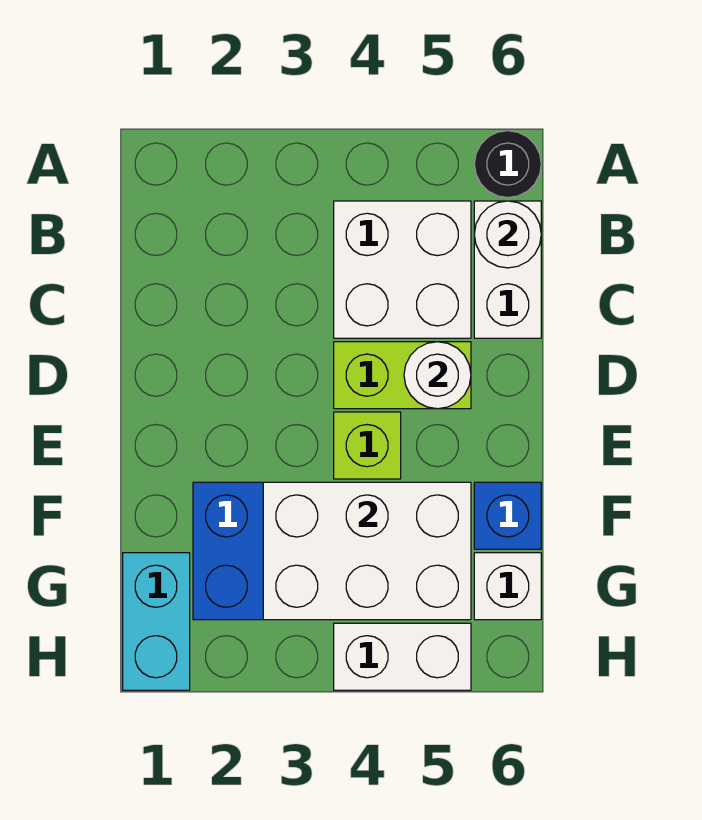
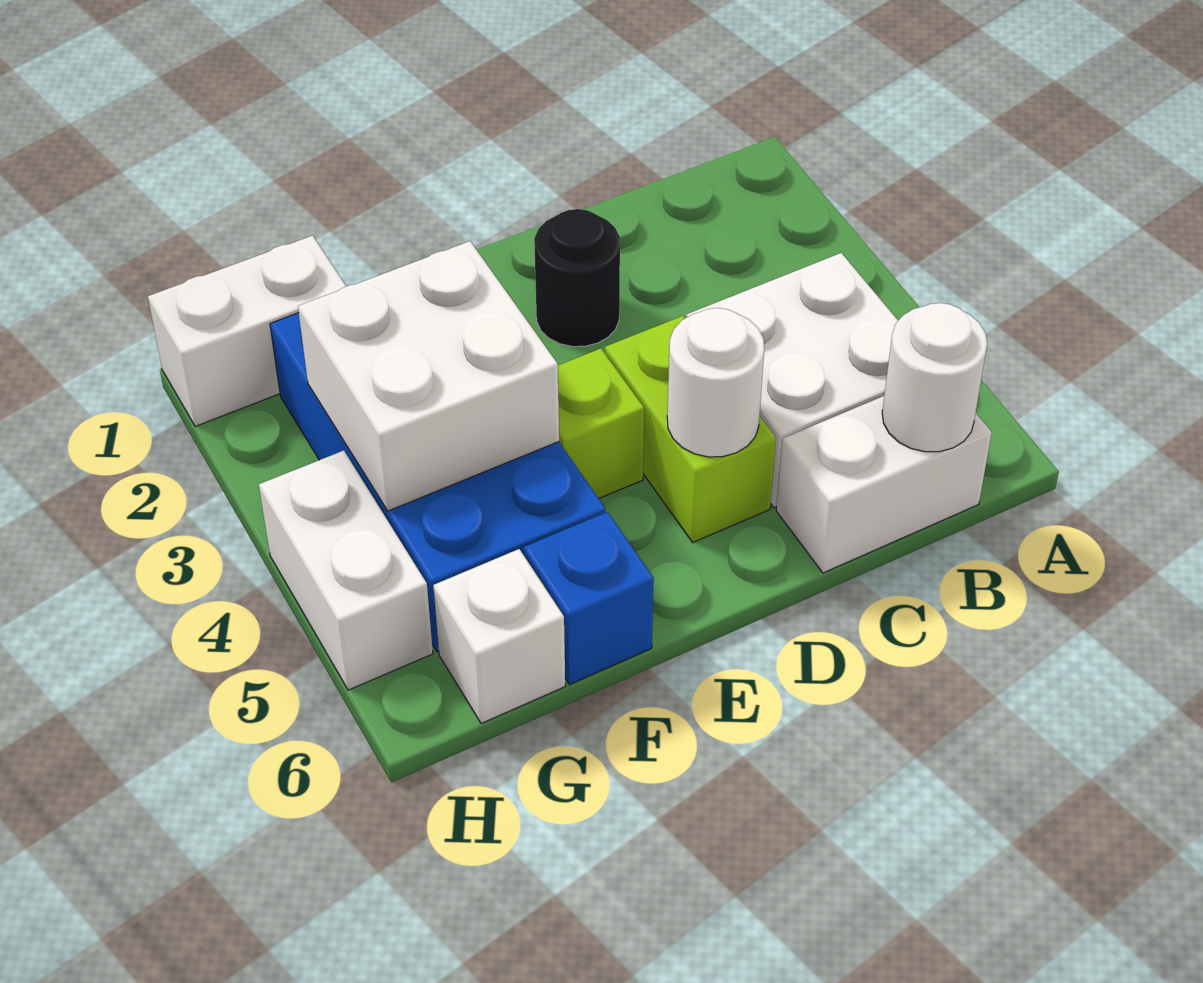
black round brick A6 level 1 -> black round brick D2 level 1
white brick F3:G5 level 2 -> white brick F3:G4 level 2
cyan brick G1:H1 level 1 -> white brick G1:H1 level 1

